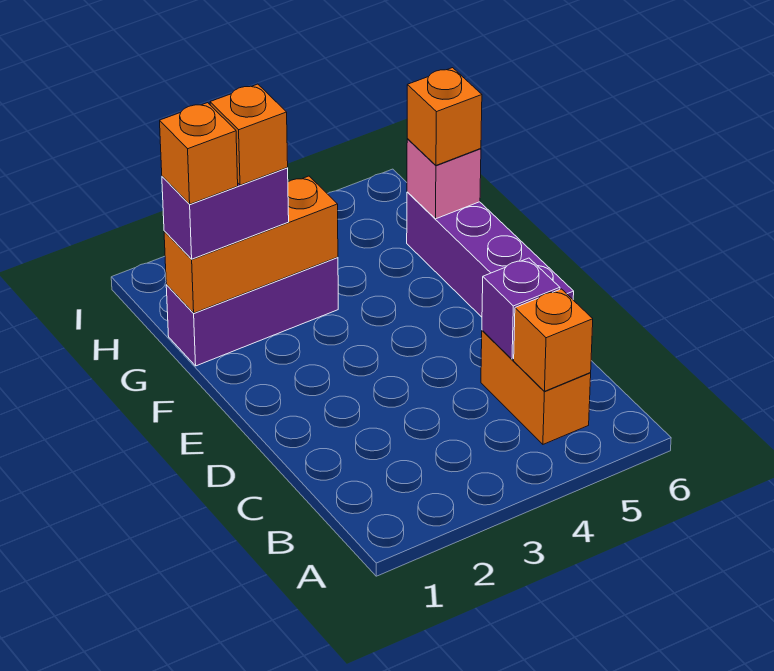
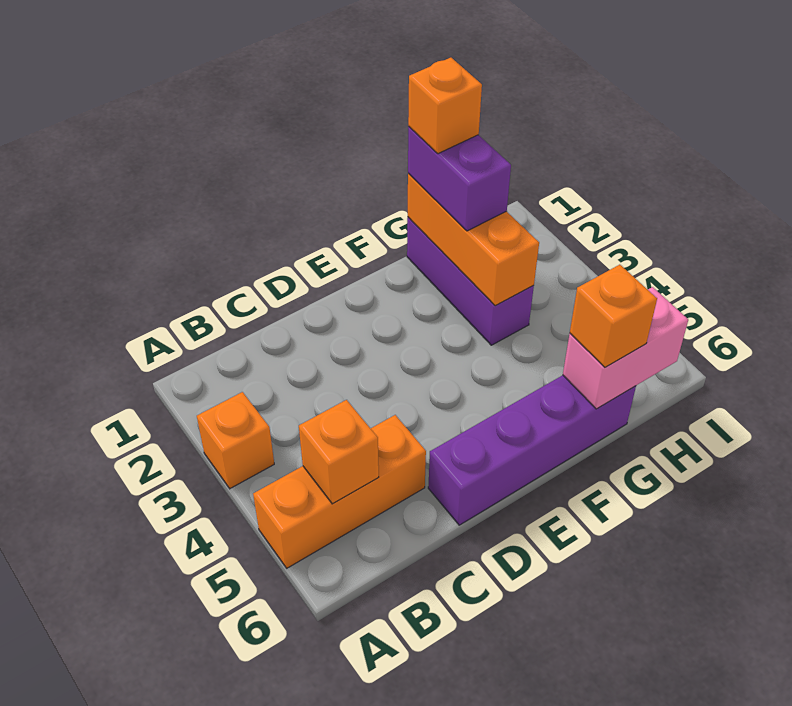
orange brick B5:C5 level 1 -> orange brick A5:C5 level 1
purple brick C5 level 2 -> none
orange brick G2 level 4 -> orange brick A3 level 1
pink brick G6 level 2 -> pink brick G6:H6 level 2

